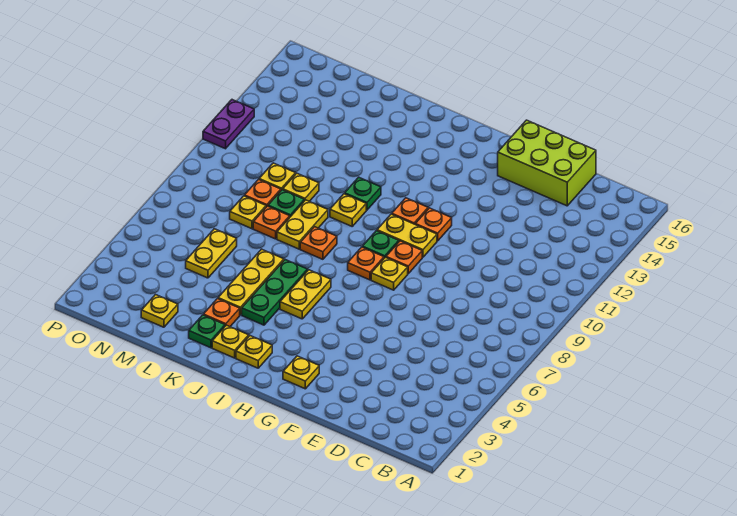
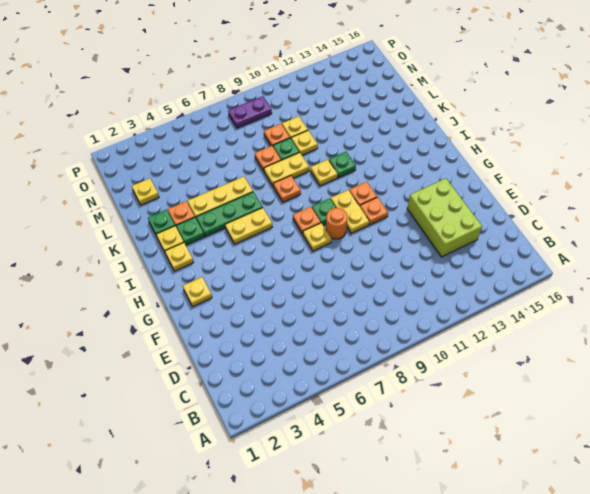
lime brick D15:F16 level 1 -> lime brick D13:F14 level 1
orange plate G9 level 1 -> orange round brick G9 level 1
none -> green plate J3 level 1
yellow plate M5:M6 level 1 -> none
yellow plate M8 level 1 -> none
purple plate P11:P12 level 1 -> purple plate O8:O9 level 1

